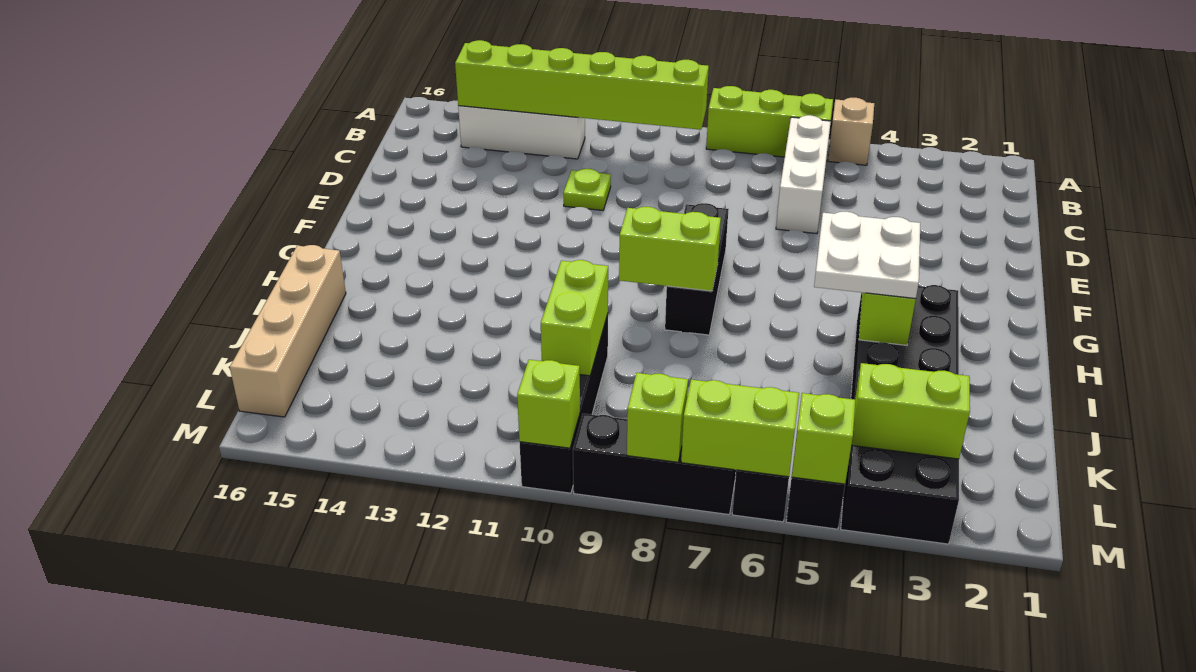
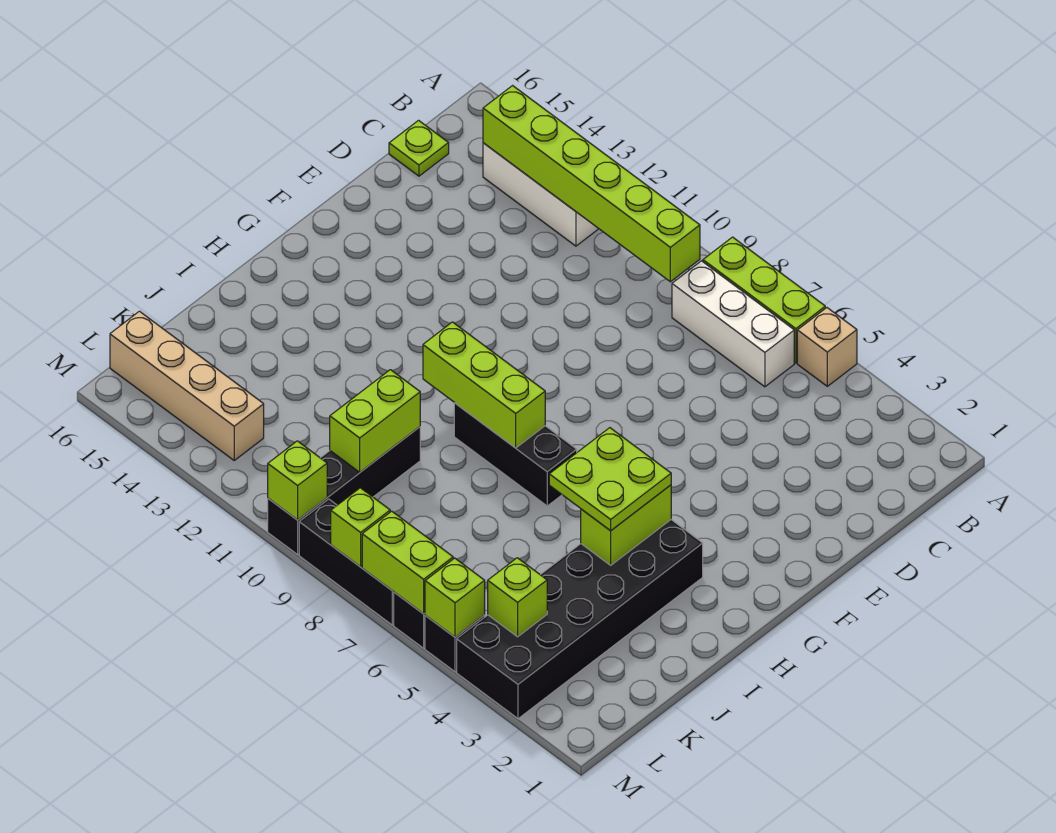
white brick B6:D6 level 1 -> white brick B6:B8 level 1
lime plate D11 level 1 -> lime plate C16 level 1
black brick F8:H8 level 1 -> black brick H7:H9 level 1
white plate H4:I5 level 3 -> lime plate H4:I5 level 3
lime brick H8:H9 level 2 -> lime brick H8:H10 level 2
tan brick I16:L16 level 1 -> tan brick L13:L16 level 1
lime brick L3:L4 level 2 -> lime brick L4 level 2

